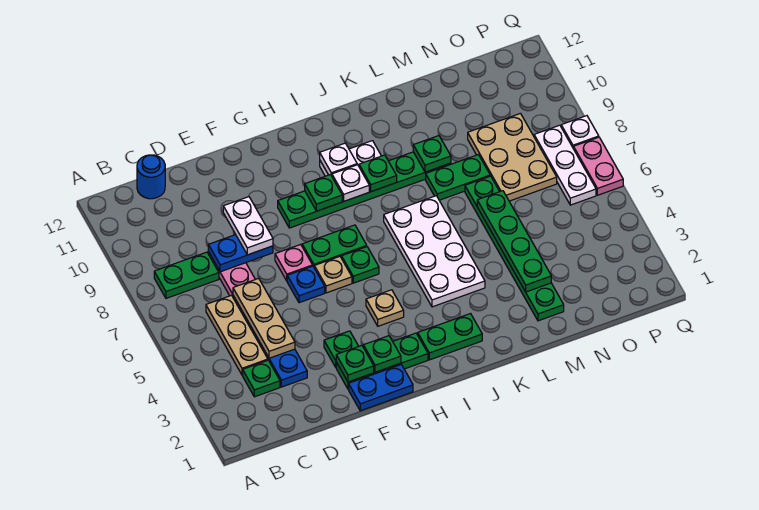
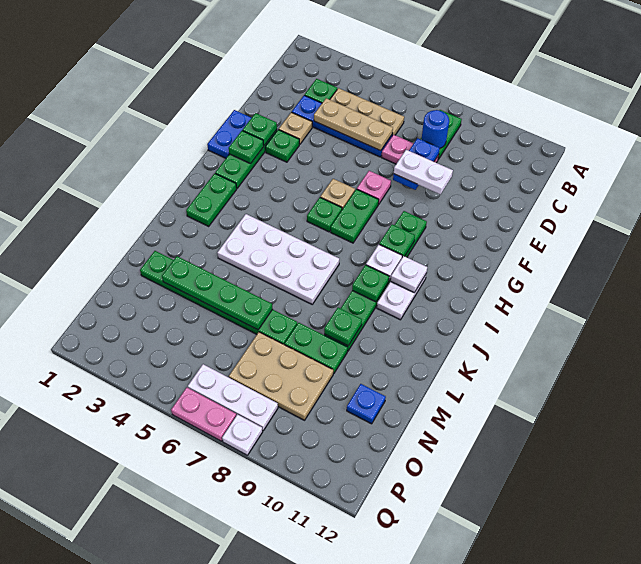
blue round brick C12 level 1 -> blue round brick C8 level 2
blue plate F6 level 1 -> blue plate N11 level 1
tan plate H4 level 1 -> tan plate E3 level 1
green plate L8:M8 level 1 -> green plate M8:M9 level 1

